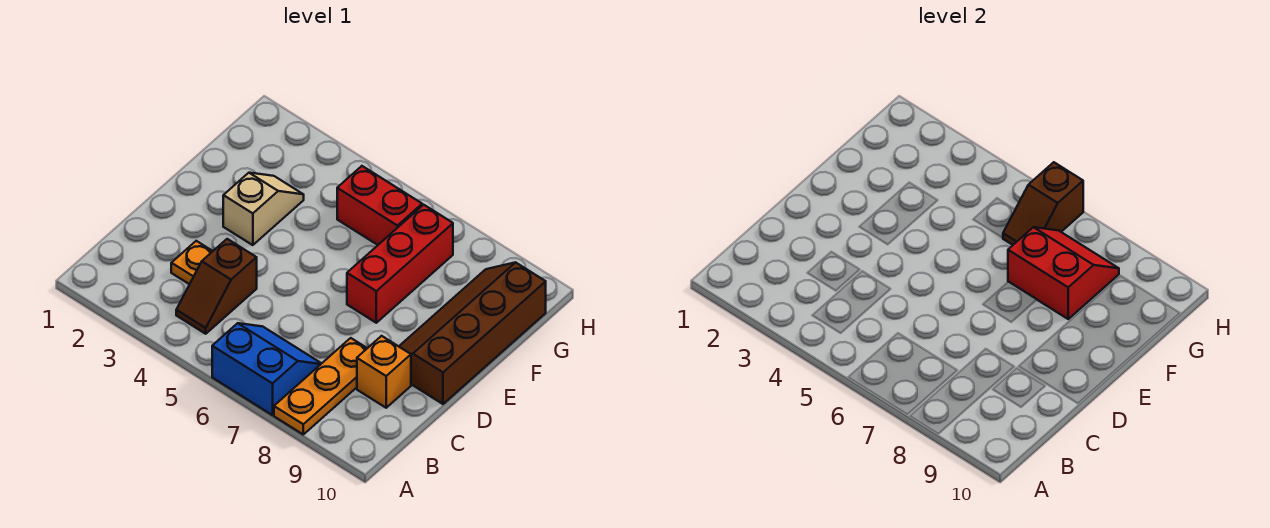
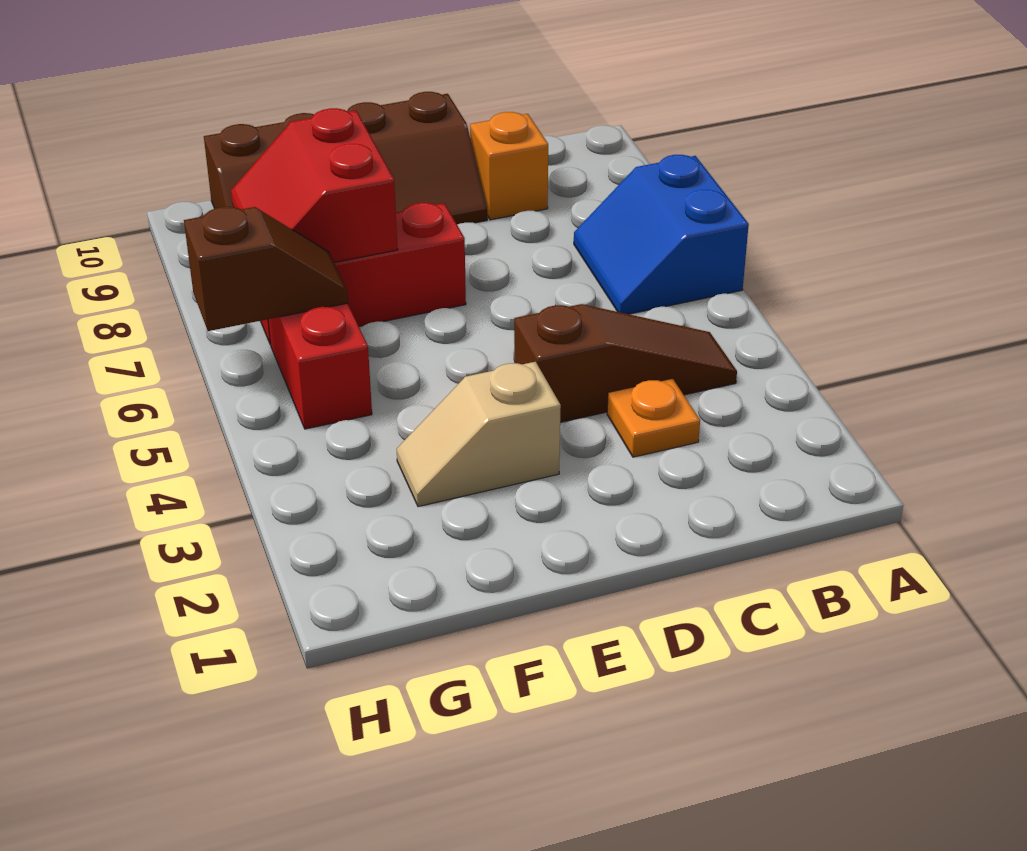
orange plate A8:C8 level 1 -> none
brown slope B4:C4 level 1 top C -> brown slope B4:D4 level 1 top D

